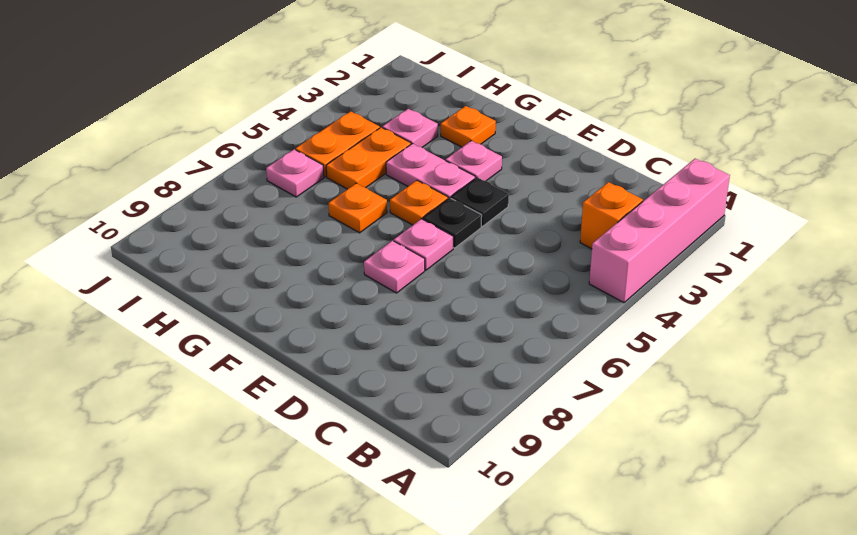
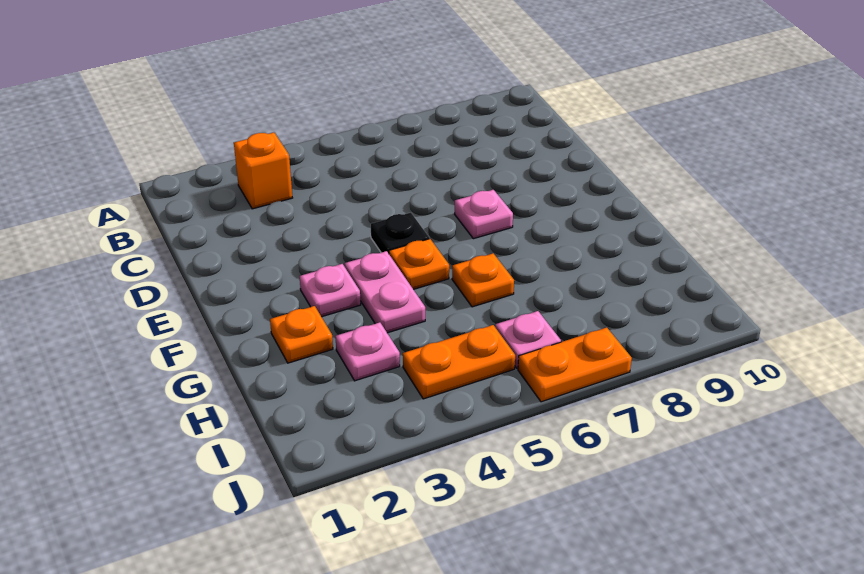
pink brick A1:A4 level 1 -> none
black plate E4 level 1 -> none
pink plate E6 level 1 -> none
orange plate H4:H5 level 1 -> orange plate J6:J7 level 1

